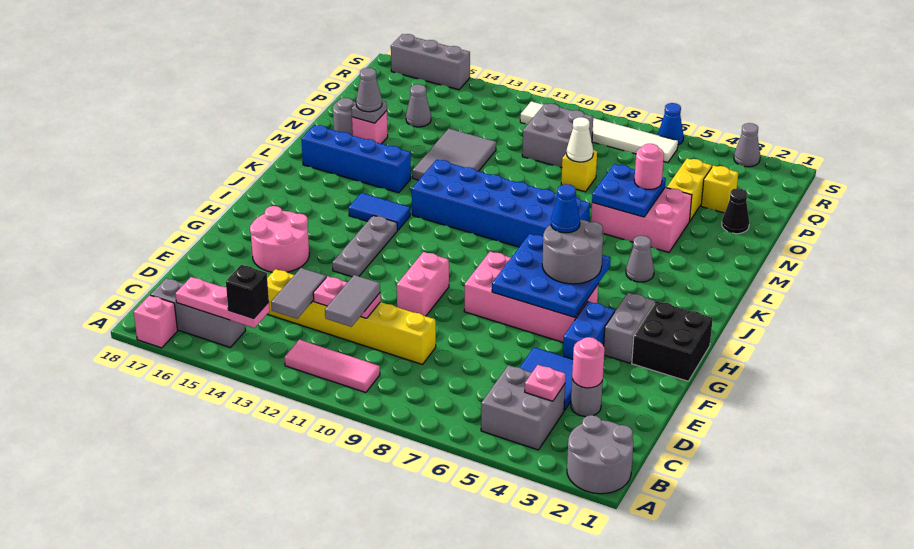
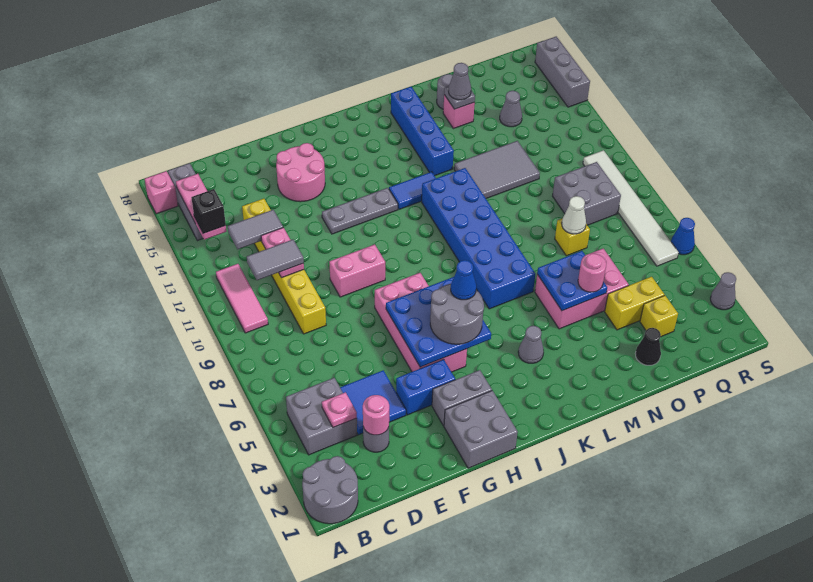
black brick G1:H2 level 1 -> grey brick G1:H2 level 1
blue tile J13:J14 level 1 -> blue tile J13:K13 level 1
pink brick M4:N6 level 1 -> pink brick M5:O6 level 1

